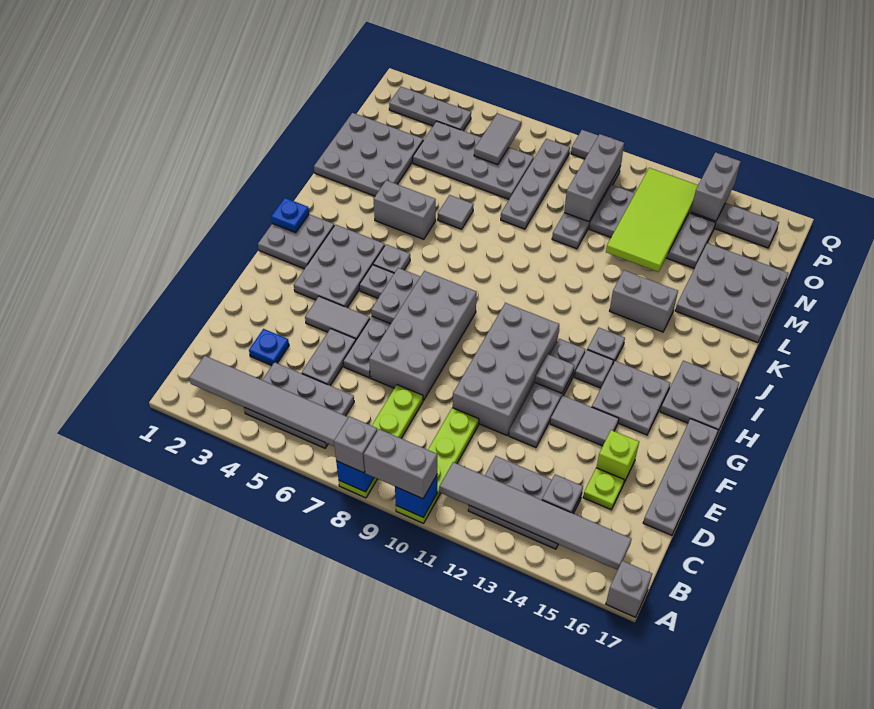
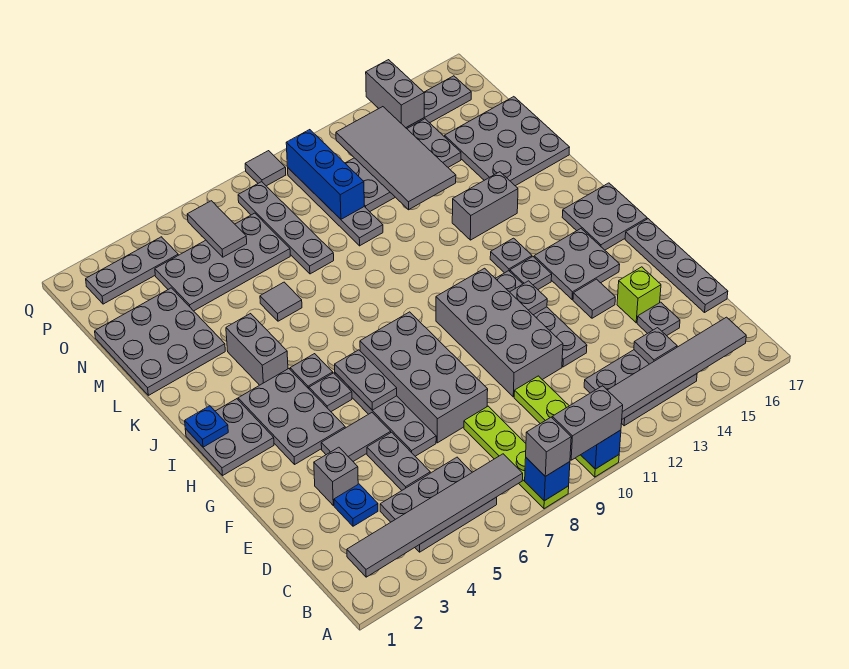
grey brick A17 level 1 -> grey brick E3 level 1
lime plate D15 level 1 -> grey plate D15 level 1
grey tile F13:F14 level 1 -> grey tile F14 level 1
grey brick K4:K5 level 1 -> grey brick J4:K4 level 1
lime tile M12:P13 level 2 -> grey tile M12:P13 level 2
grey brick N10:P10 level 2 -> blue brick N10:P10 level 2

